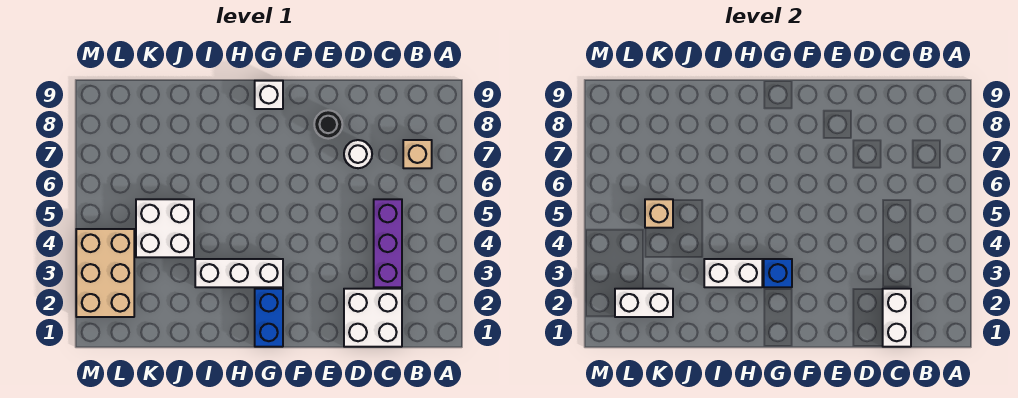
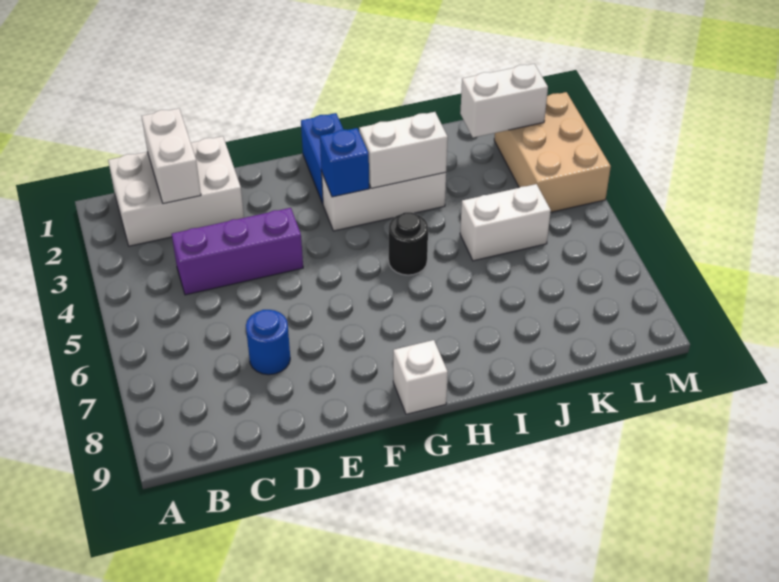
tan brick B7 level 1 -> none
white brick C1:D2 level 1 -> white brick B1:D2 level 1
purple brick C3:C5 level 1 -> purple brick C4:E4 level 1
white round brick D7 level 1 -> blue round brick D7 level 1
black round brick E8 level 1 -> black round brick H5 level 1
white brick J4:K5 level 1 -> white brick J5:K5 level 1
tan brick K5 level 2 -> none

